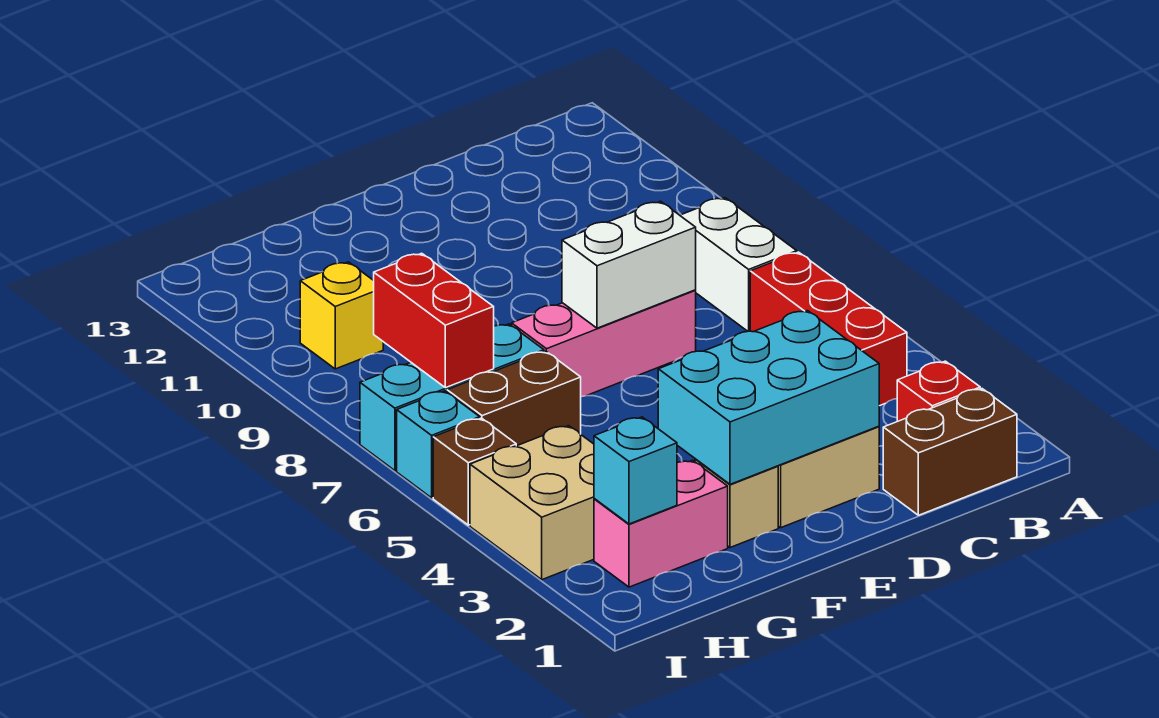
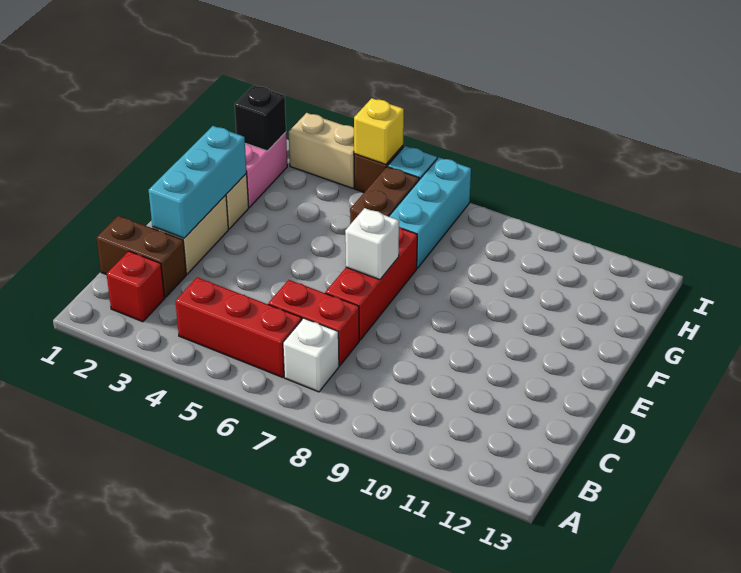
brown brick B1:C1 level 1 -> brown brick C1:C2 level 1
white brick B7:B8 level 1 -> white brick B7 level 1
cyan brick D2:F3 level 2 -> cyan brick D2:F2 level 2
pink brick D7:F7 level 1 -> red brick D7:F7 level 1
white brick D7:E7 level 2 -> white brick E7 level 2
cyan brick H2 level 2 -> black brick H2 level 2
tan brick H3:I4 level 1 -> tan brick I3:I4 level 1
red brick H7:H8 level 2 -> red brick C6:C7 level 1
yellow brick H10 level 1 -> yellow brick I5 level 2

